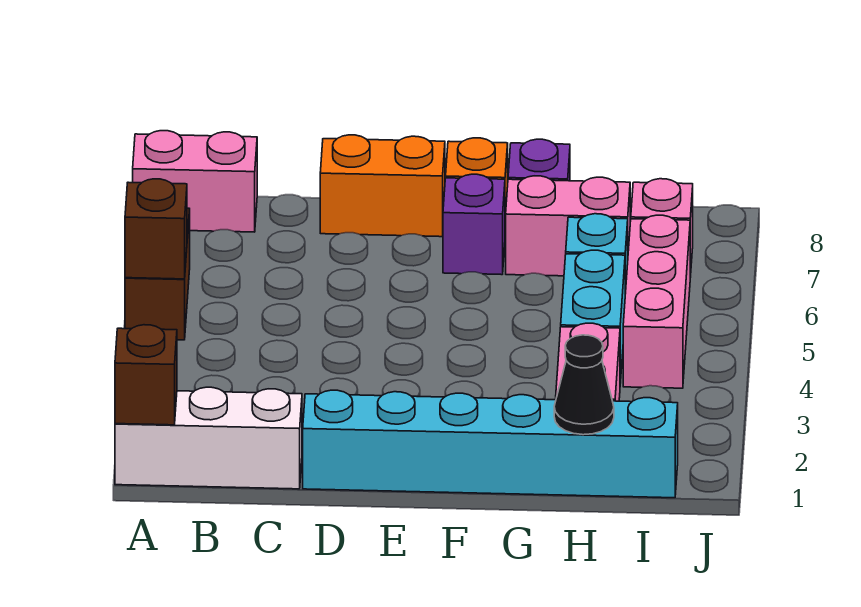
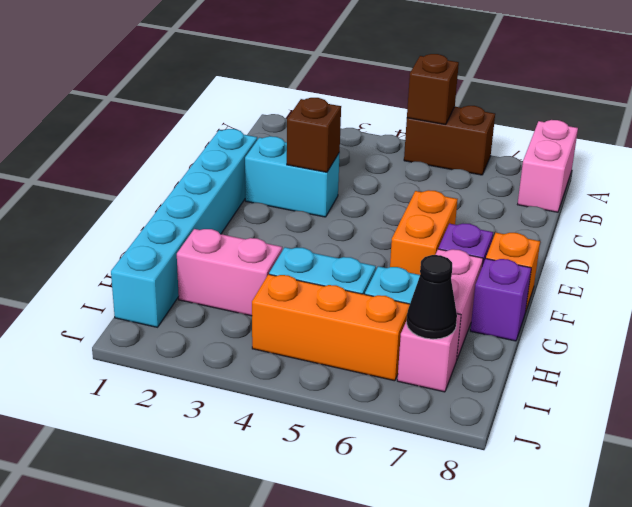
white brick A1:C1 level 1 -> none
brown brick A1 level 2 -> brown brick D3 level 2
none -> cyan brick D2:D3 level 1
orange brick D8:E8 level 1 -> orange brick E6:F6 level 1
black cone H1 level 2 -> black cone I7 level 2
pink brick I4:I6 level 1 -> orange brick I4:I6 level 1

